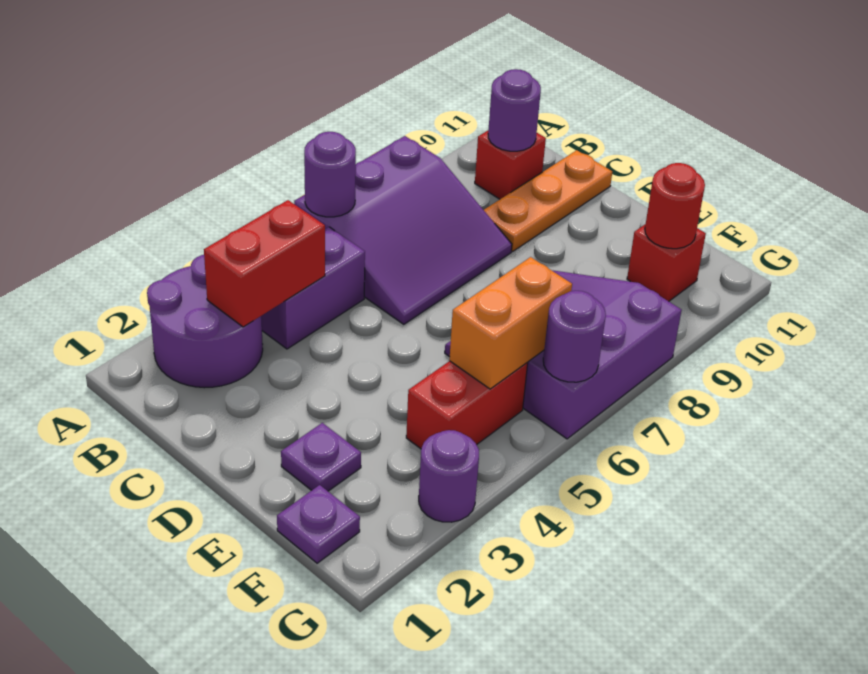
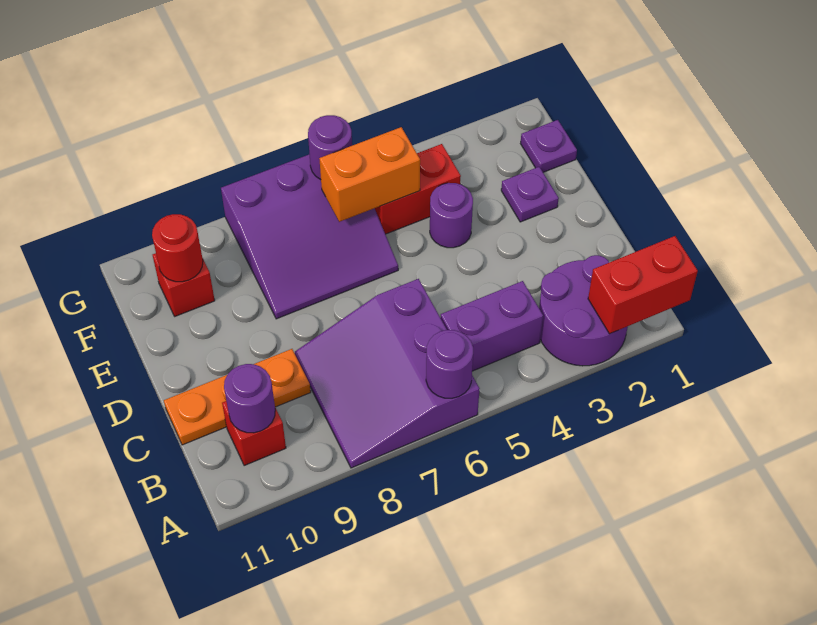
purple slope A6:C8 level 1 top A -> purple slope A6:C8 level 1 top 6
red brick B3:B4 level 2 -> red brick A1:A2 level 2
purple round brick G3 level 1 -> purple round brick E4 level 1

